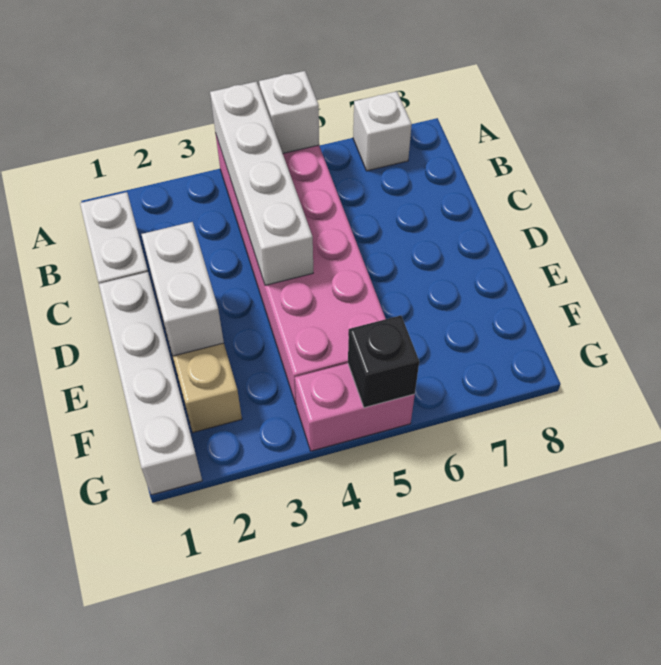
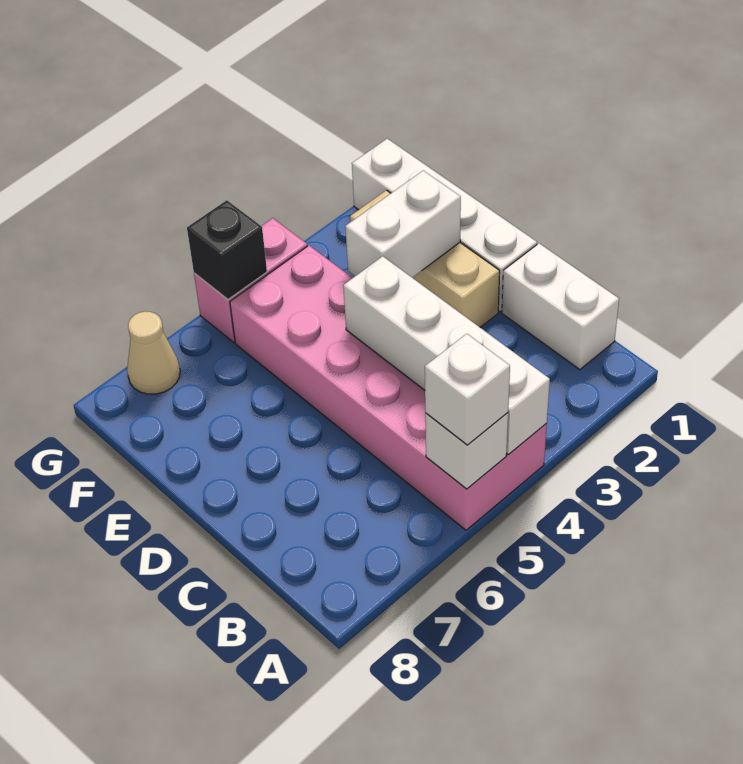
white brick A7 level 1 -> white brick A5 level 3
white brick D2:E2 level 2 -> white brick E2:E3 level 2
none -> tan cone G7 level 1

